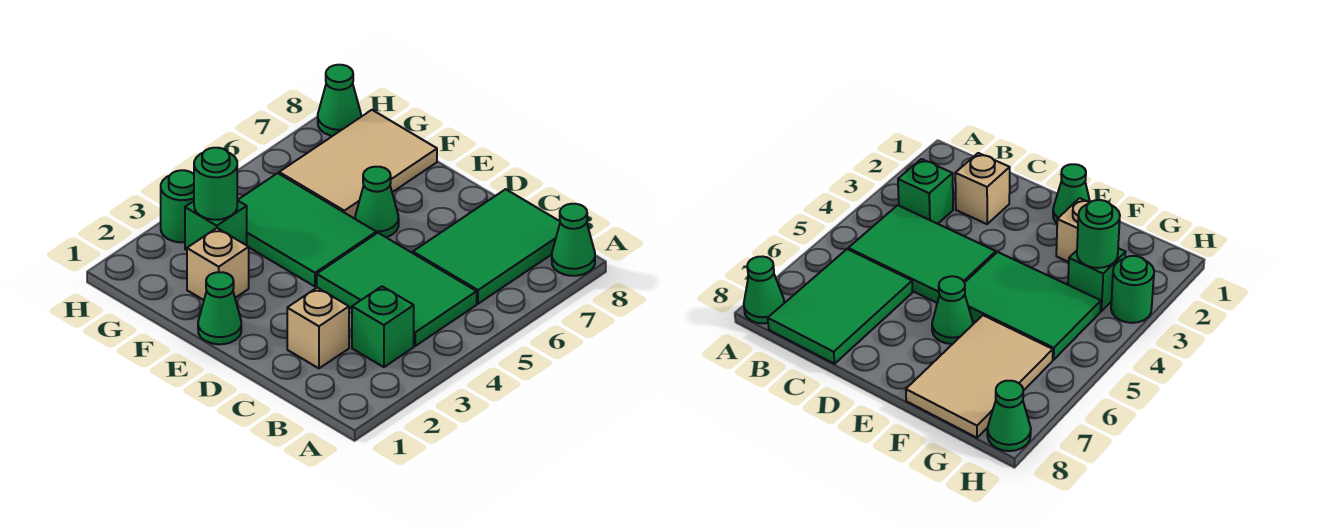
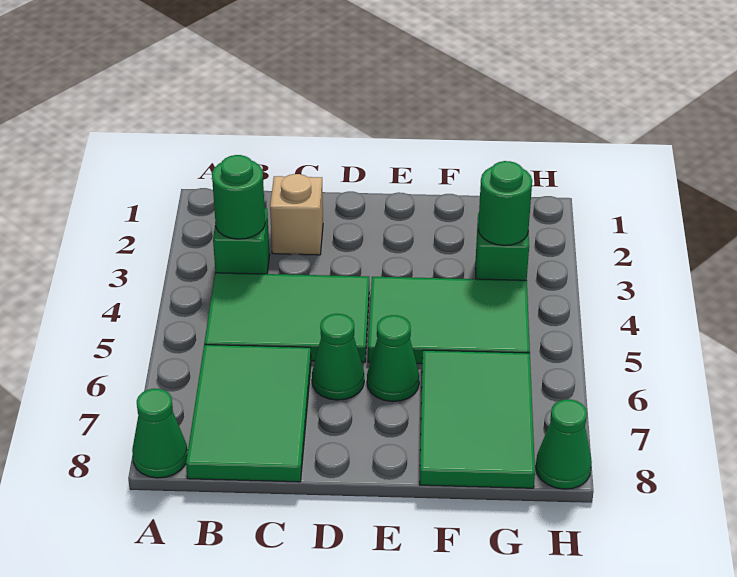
green cone E1 level 1 -> green cone D6 level 1
tan brick F2 level 1 -> none
tan tile F6:G8 level 1 -> green tile F6:G8 level 1
green round brick H3 level 1 -> green round brick B3 level 2

